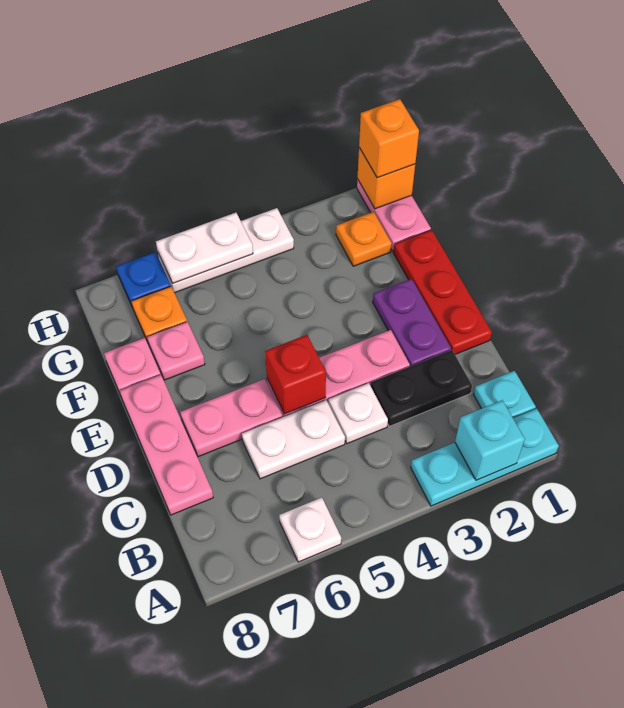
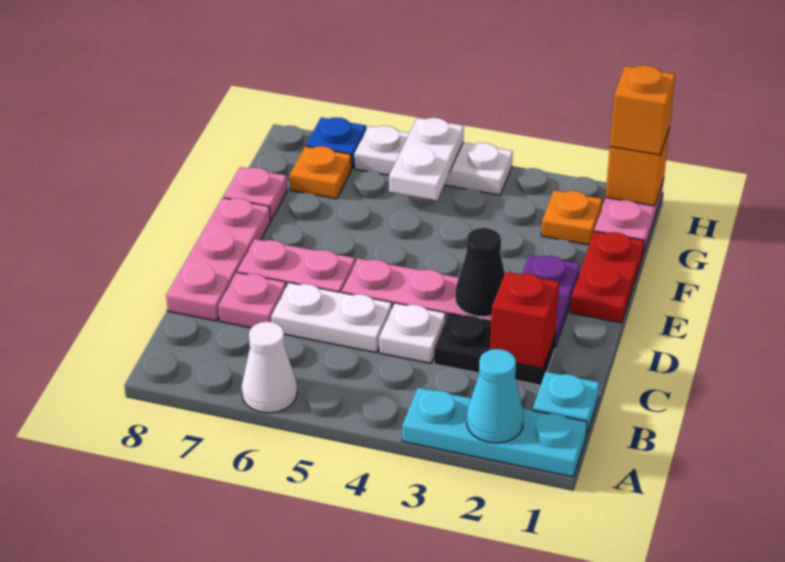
cyan brick A2 level 2 -> cyan cone A2 level 2
white plate A6 level 1 -> white cone A6 level 1
red plate D1:F1 level 1 -> red plate E1:F1 level 1
none -> black cone D3 level 2
red brick D5 level 2 -> red brick C2 level 2
pink plate F7 level 1 -> pink plate C7 level 1
white plate H5:H6 level 2 -> white plate G5:H5 level 2

